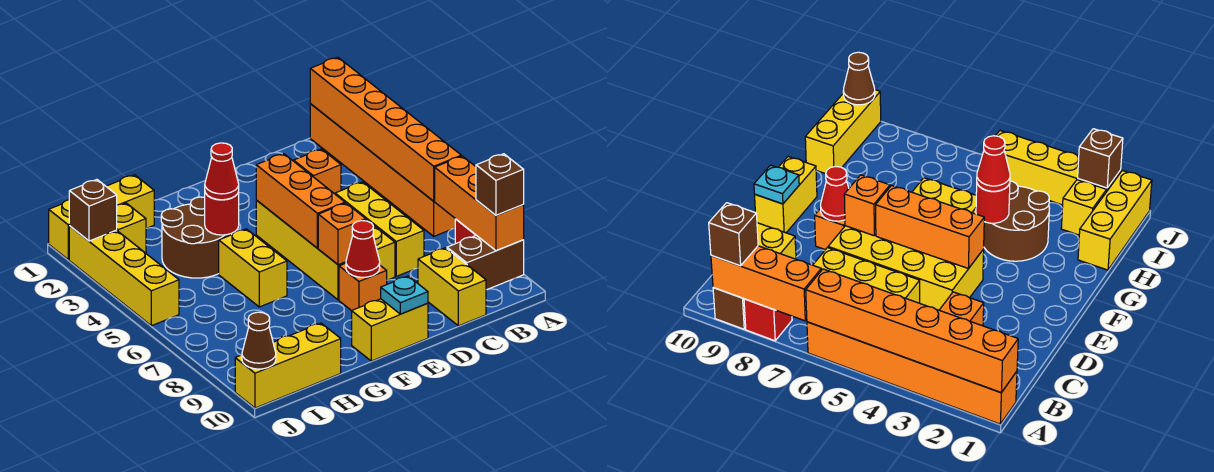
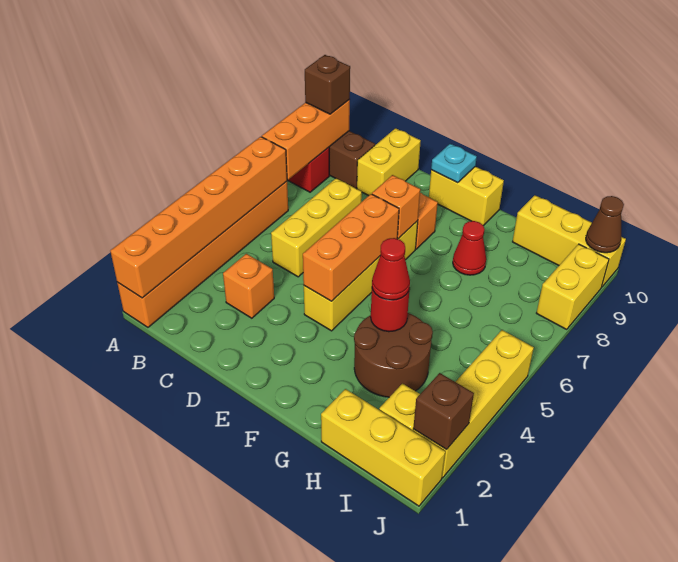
yellow brick D4:E7 level 1 -> yellow brick E4:E7 level 1
red cone E8 level 2 -> red cone G8 level 1
yellow brick G5:G6 level 1 -> yellow brick J8:J9 level 1

